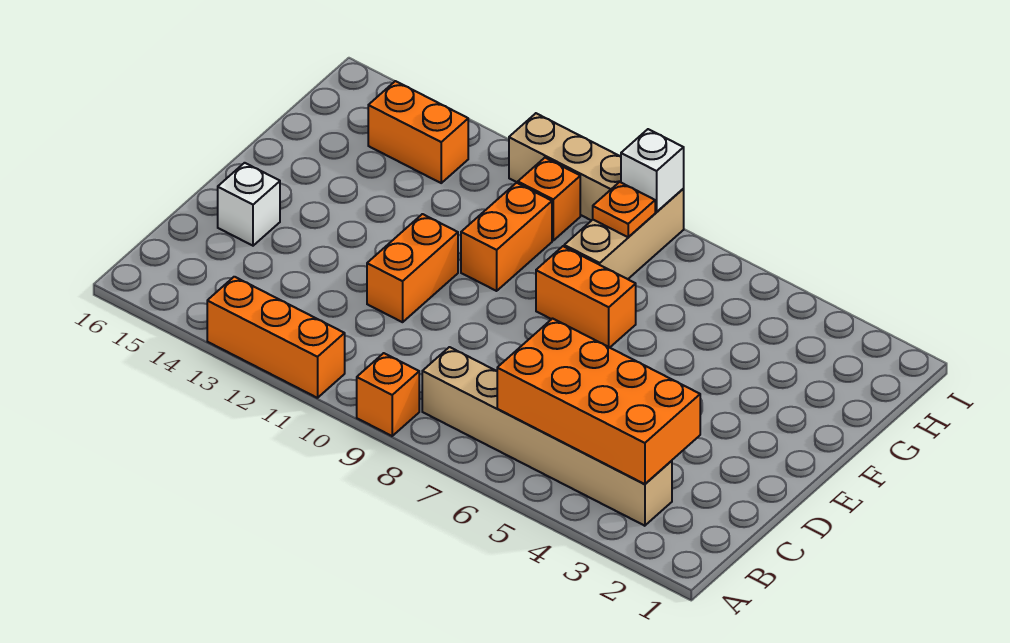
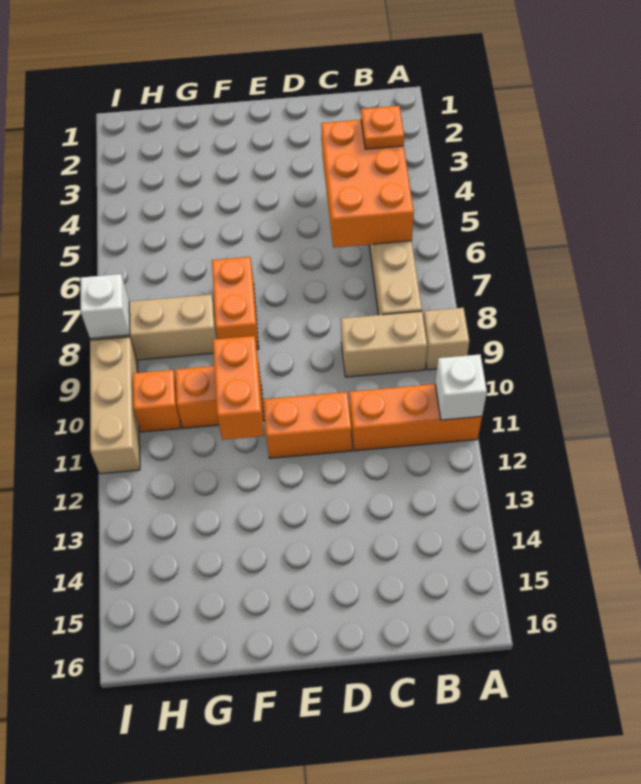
orange brick A9 level 1 -> tan brick A9 level 1
orange brick A11:A13 level 1 -> orange brick A11:C11 level 1
orange brick B3:C6 level 2 -> orange brick B4:C6 level 2
none -> tan brick B9:C9 level 1
white brick D15 level 1 -> white brick A11 level 2
orange plate H8 level 2 -> orange plate B4 level 3
orange brick H13:H14 level 1 -> orange brick F10:F11 level 2

